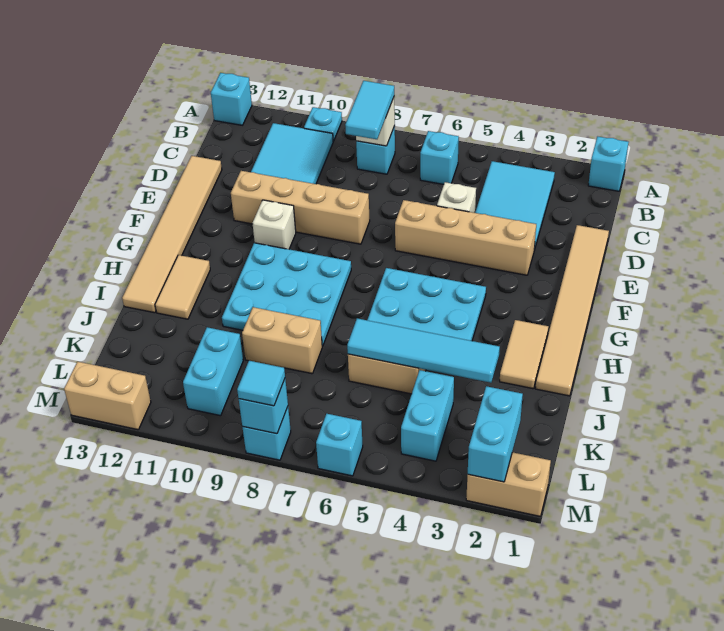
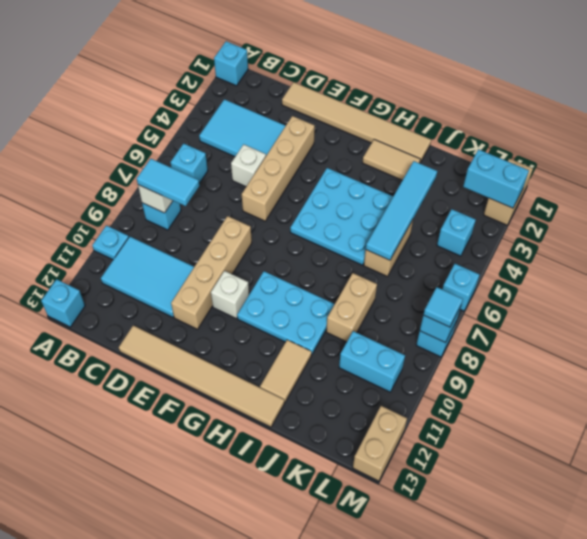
cyan plate G8:I10 level 1 -> cyan plate G9:I10 level 1
tan tile H12:I12 level 1 -> tan tile I11:I12 level 1
cyan brick K4:L4 level 1 -> cyan brick L4 level 1

